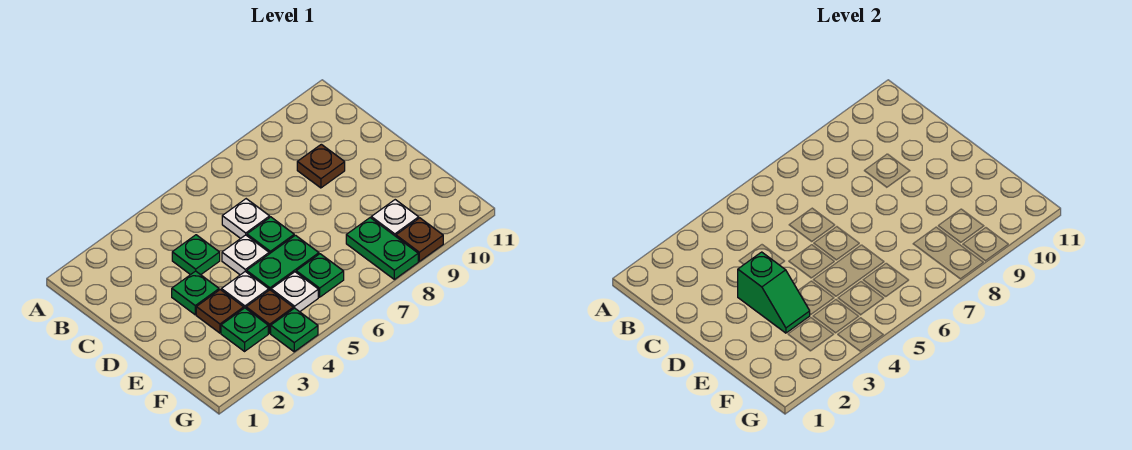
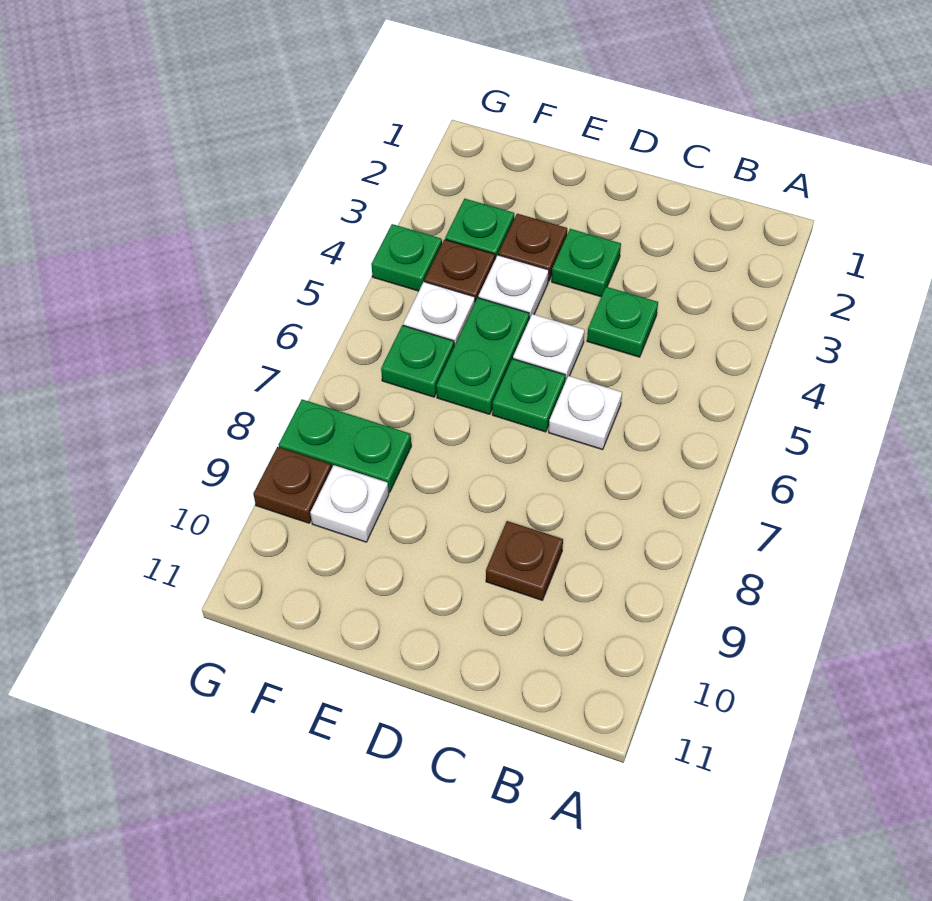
green slope D3:E3 level 2 top D -> none

